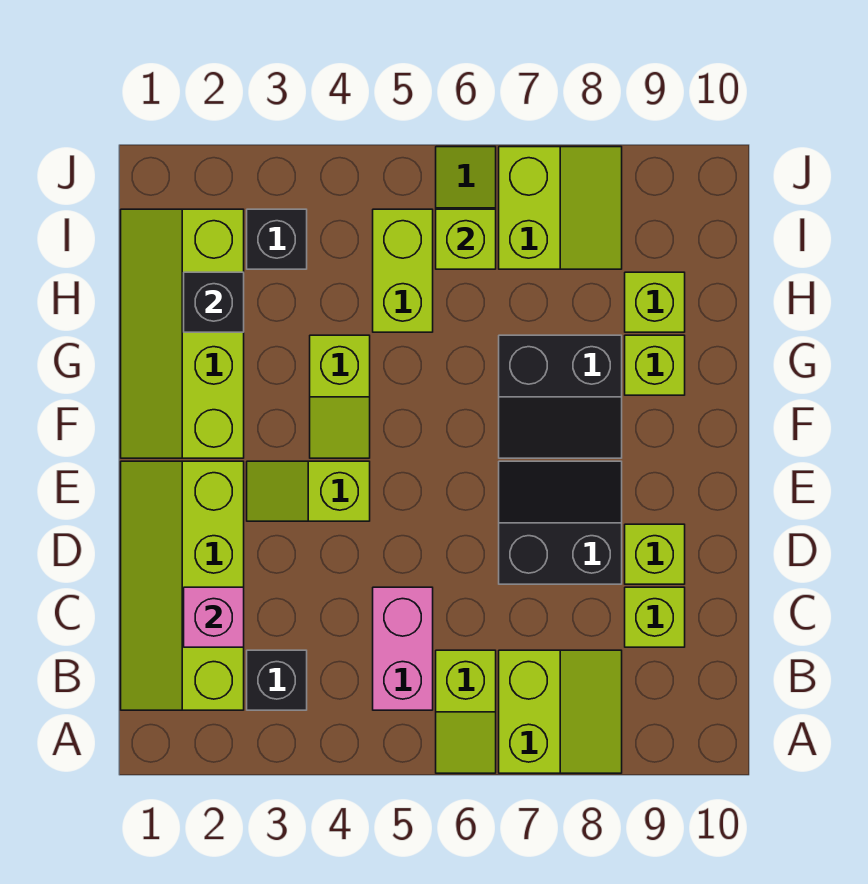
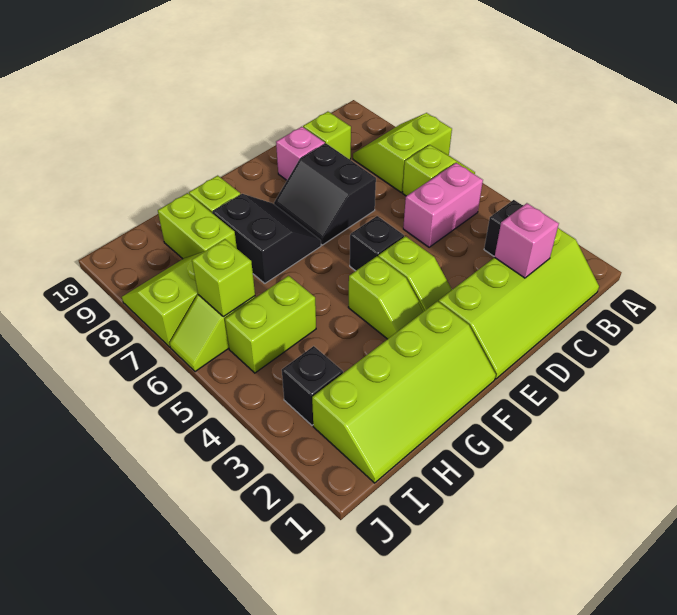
lime brick D9 level 1 -> pink brick D9 level 1
lime slope F4:G4 level 1 top G -> lime slope F3:F4 level 1 top 4
black brick H2 level 2 -> black brick E5 level 1
lime brick H9 level 1 -> lime brick H8:H9 level 1

